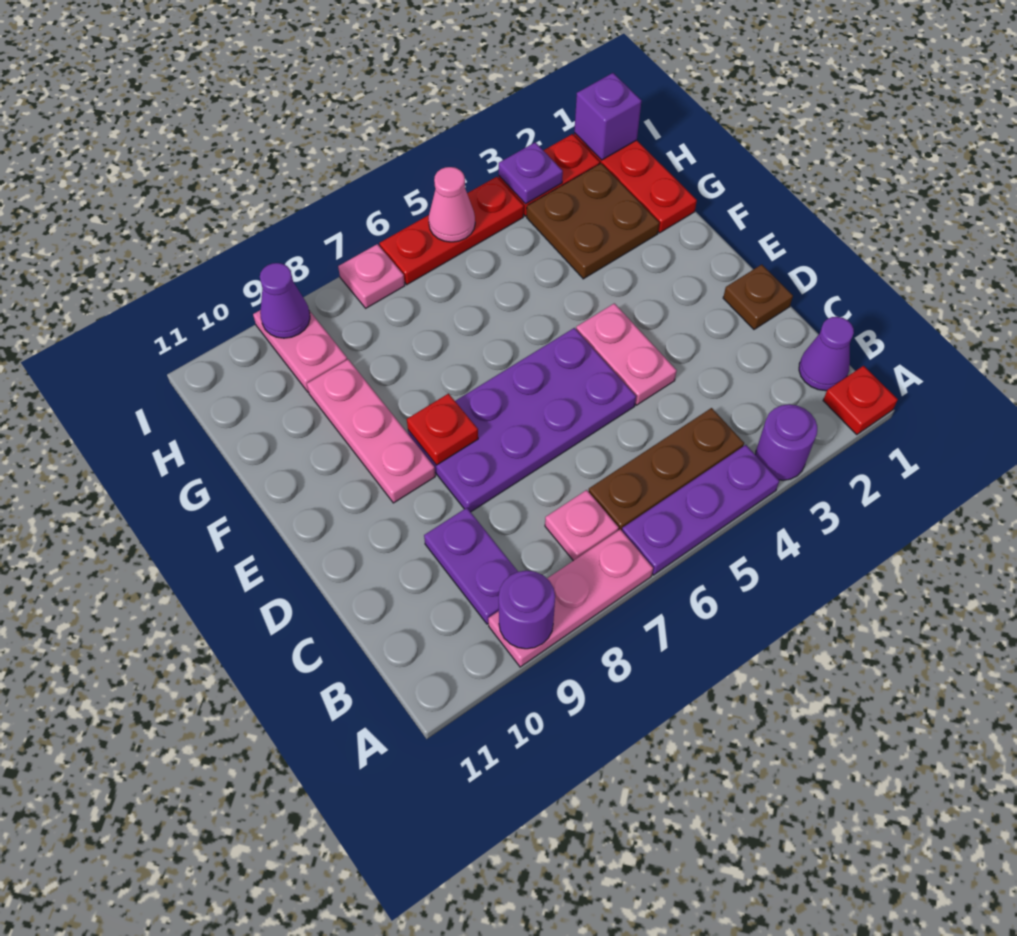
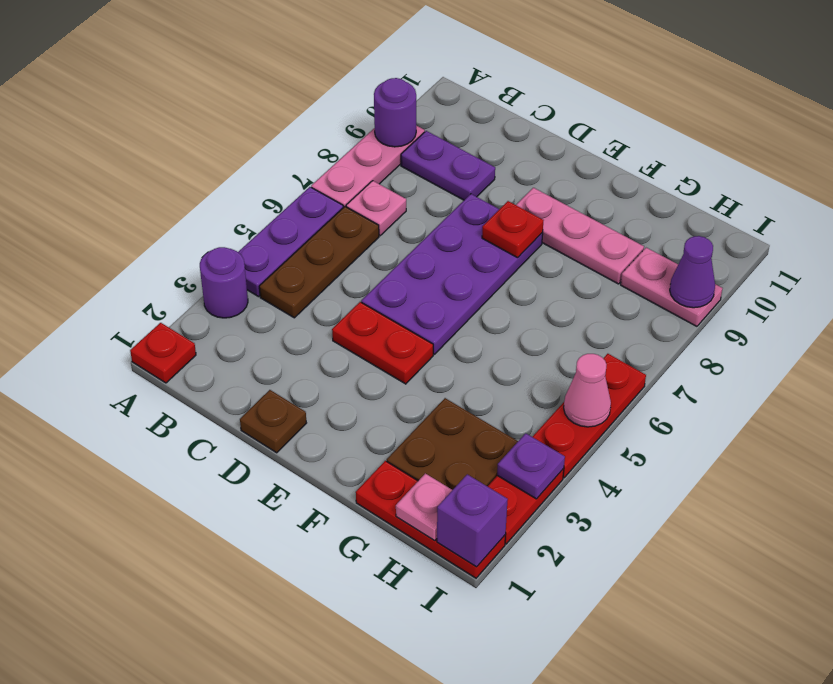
purple cone B1 level 1 -> none
pink plate D4:E4 level 1 -> red plate D4:E4 level 1
pink plate I7 level 1 -> pink plate H1 level 2

